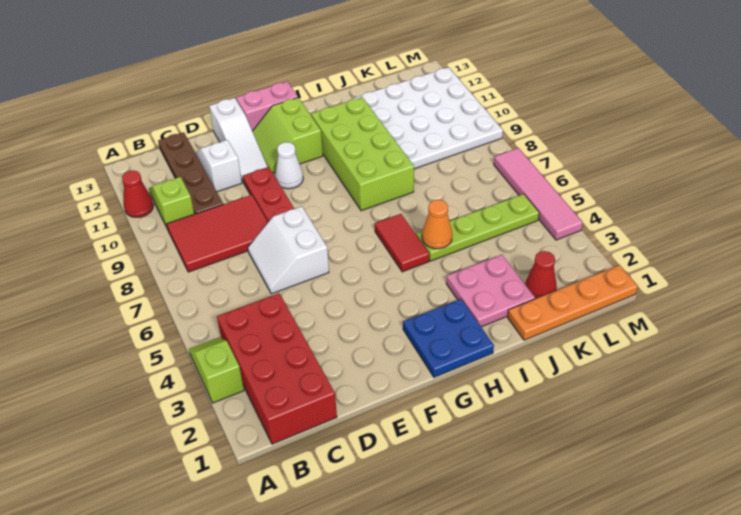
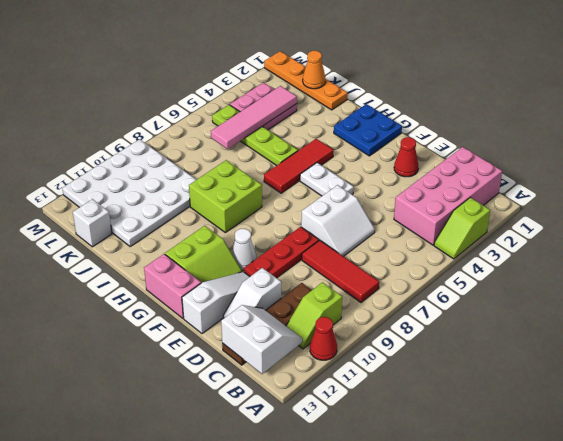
red brick B1:C4 level 1 -> pink brick B1:C4 level 1
red tile B8:D9 level 1 -> red tile B8:D8 level 1
none -> white slope B12:C13 level 2 top 13
none -> white plate F5:G5 level 1
red tile H5:H6 level 1 -> red tile H4:H6 level 1
lime brick H8:I11 level 1 -> lime brick H8:I9 level 1
pink plate I2:J3 level 1 -> pink plate K3:L4 level 1
orange cone I5 level 2 -> orange cone K1 level 2
red cone K2 level 1 -> red cone E2 level 1
none -> white brick K13 level 1
pink tile M4:M7 level 1 -> pink tile K3:K6 level 2

